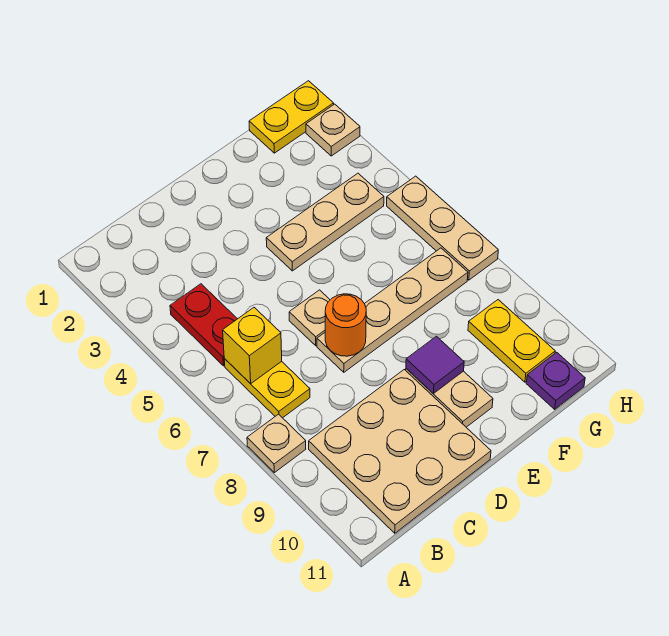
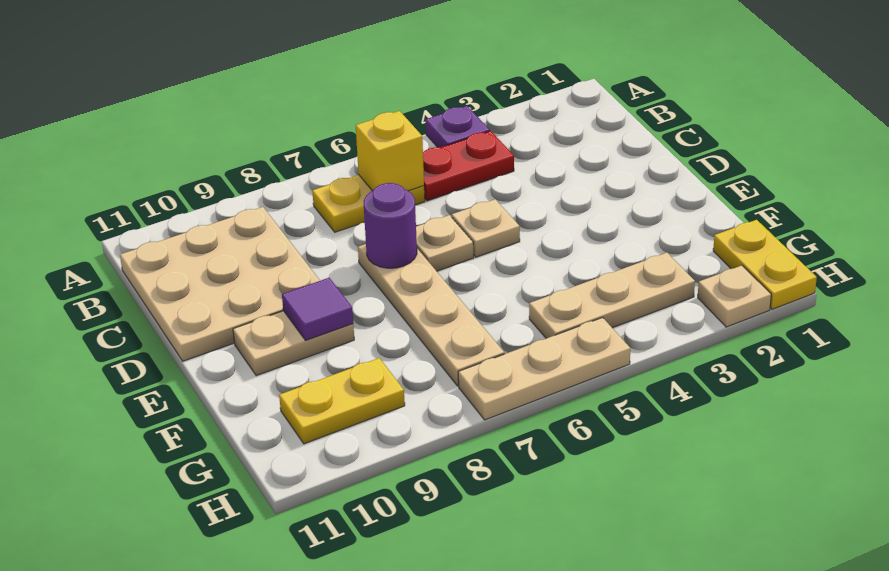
tan plate A8 level 1 -> tan plate D5 level 1
orange round brick D7 level 2 -> purple round brick D7 level 2
tan plate E4:G4 level 1 -> tan plate G3:G5 level 1
purple plate G11 level 1 -> purple plate A4 level 1

